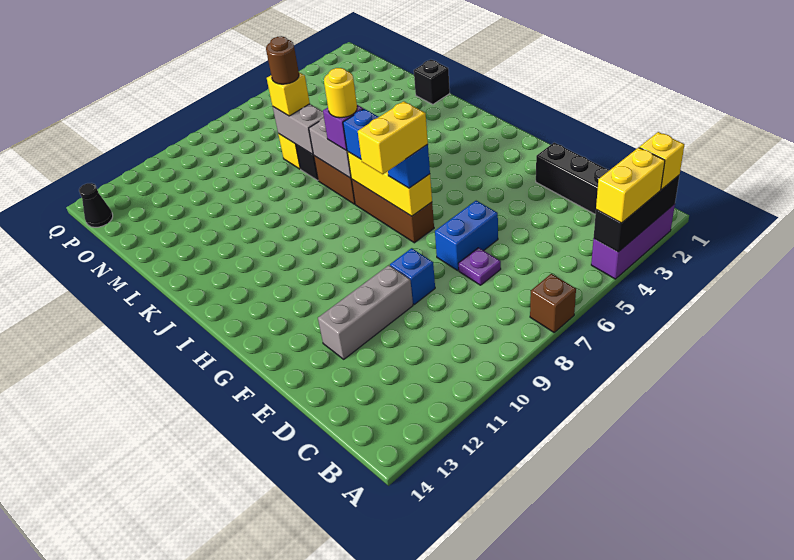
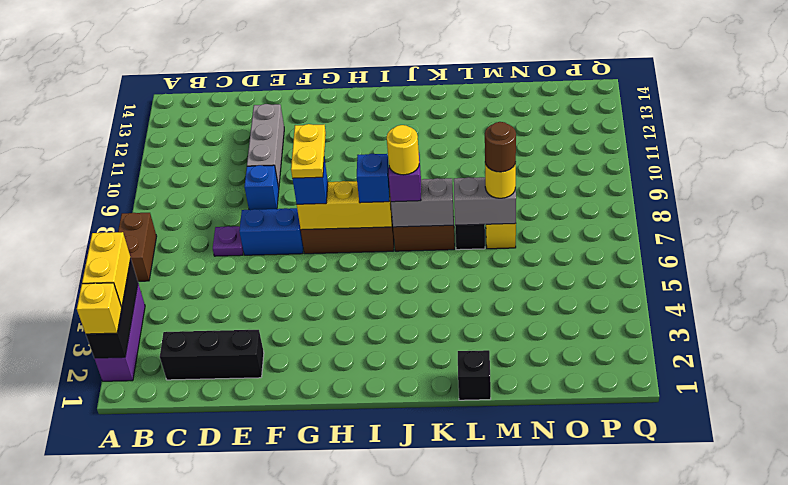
brown brick A7 level 1 -> brown brick A6:A7 level 1
blue brick E6:E7 level 1 -> blue brick E7:F7 level 1
yellow brick G7:G8 level 4 -> yellow plate G7:G8 level 4
yellow brick M7 level 3 -> yellow round brick M7 level 3
black cone P14 level 1 -> none

